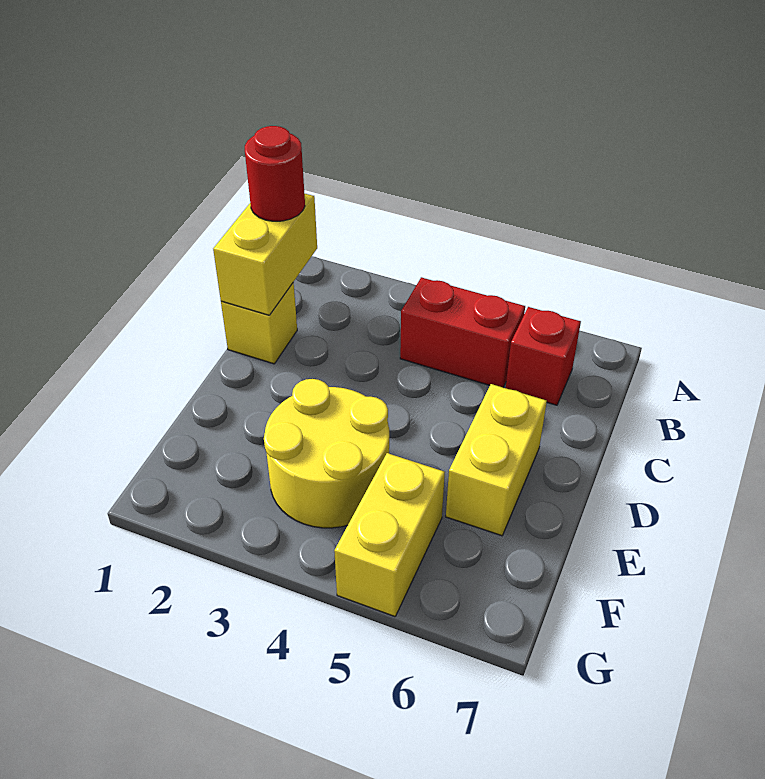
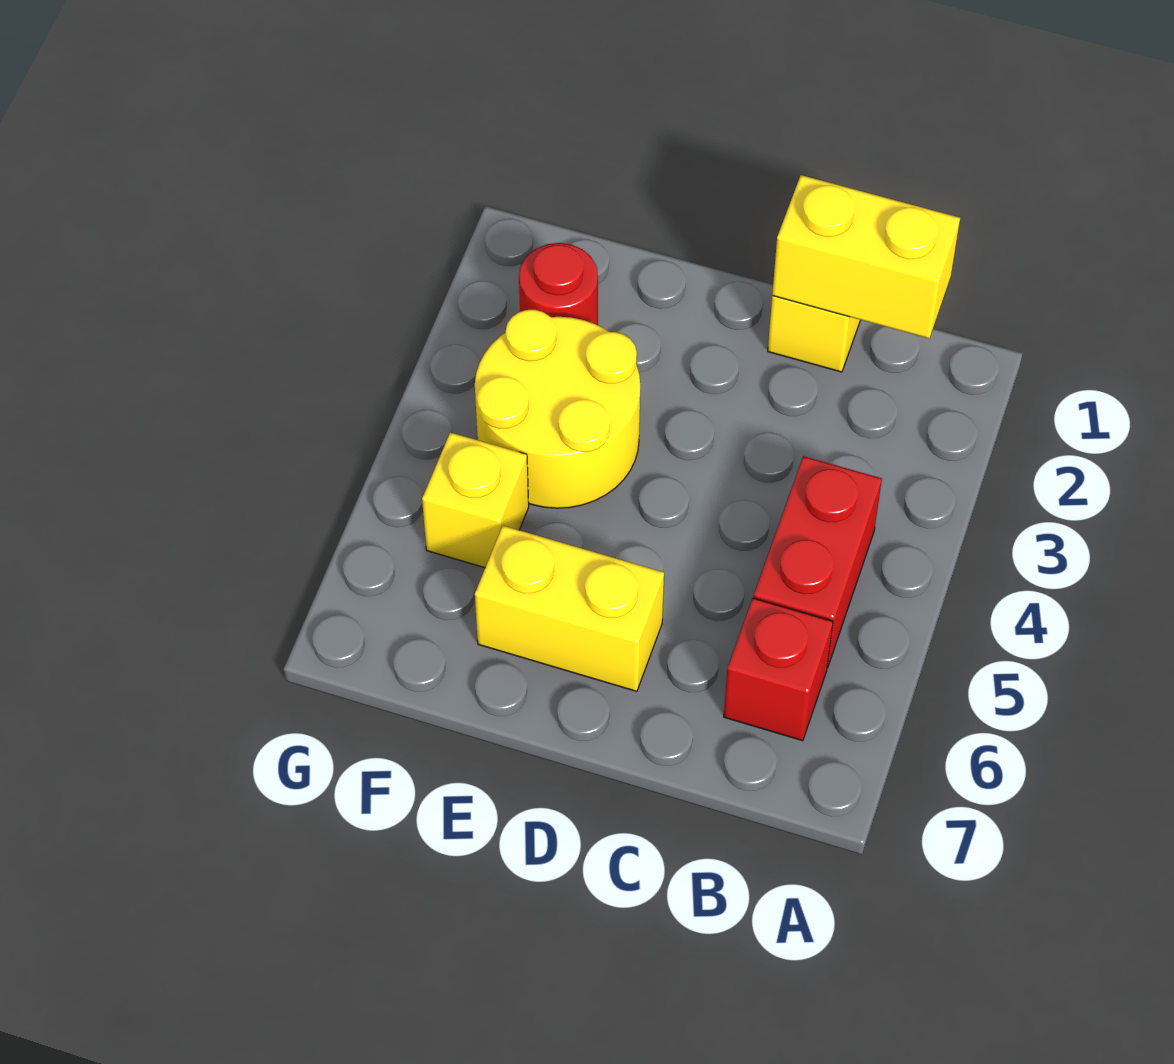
red round brick B1 level 3 -> red round brick F2 level 1
yellow brick F5:G5 level 1 -> yellow brick F5 level 1

